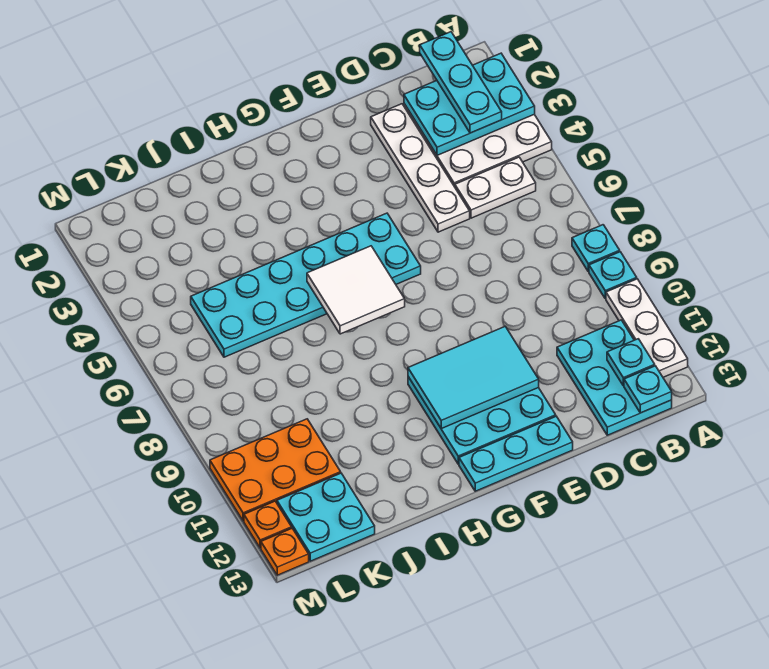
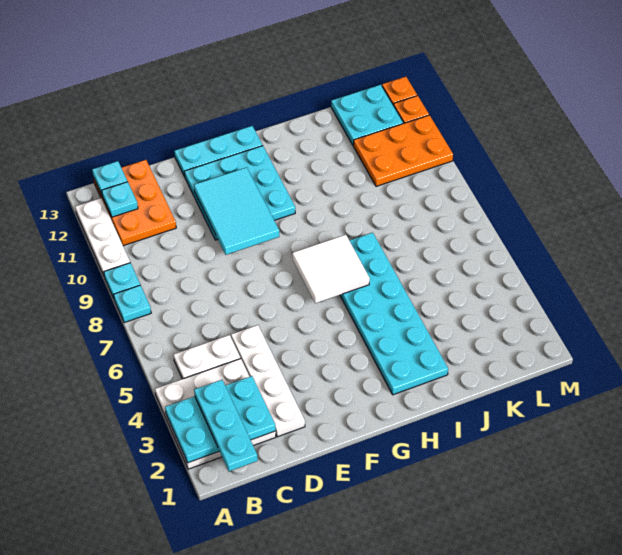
cyan plate B11:C13 level 1 -> orange plate B11:C13 level 1
cyan tile E10:G11 level 2 -> cyan tile E9:F11 level 2
cyan plate F5:K6 level 1 -> cyan plate H2:I7 level 1

